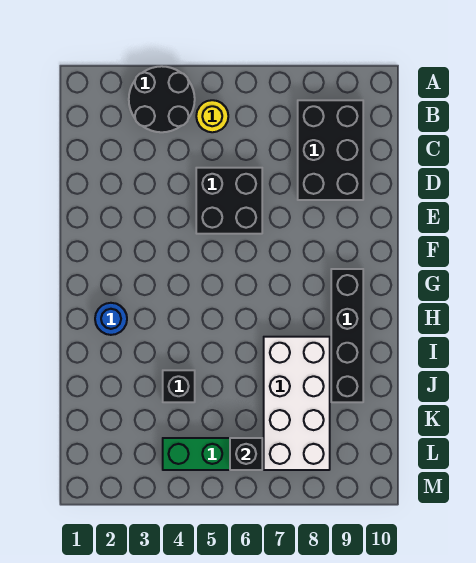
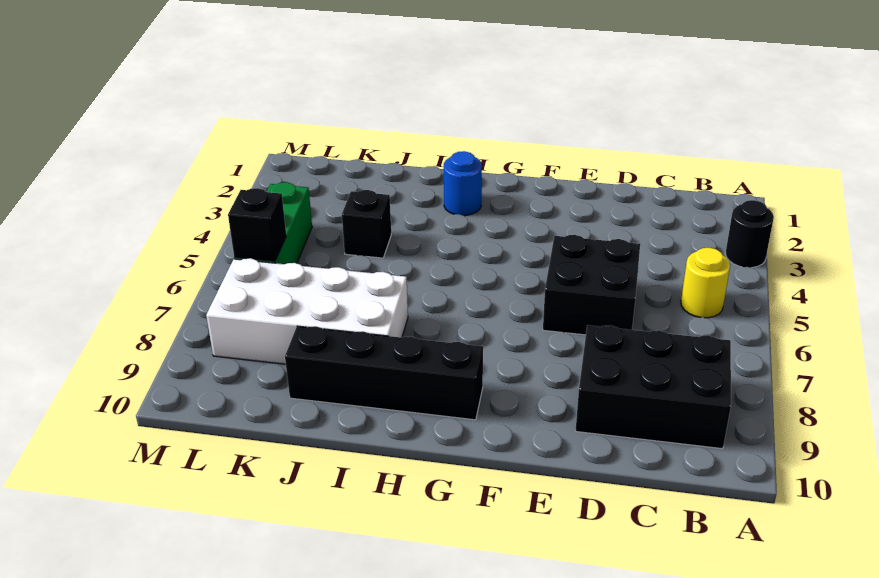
black round brick A3:B4 level 1 -> black round brick A3 level 1

